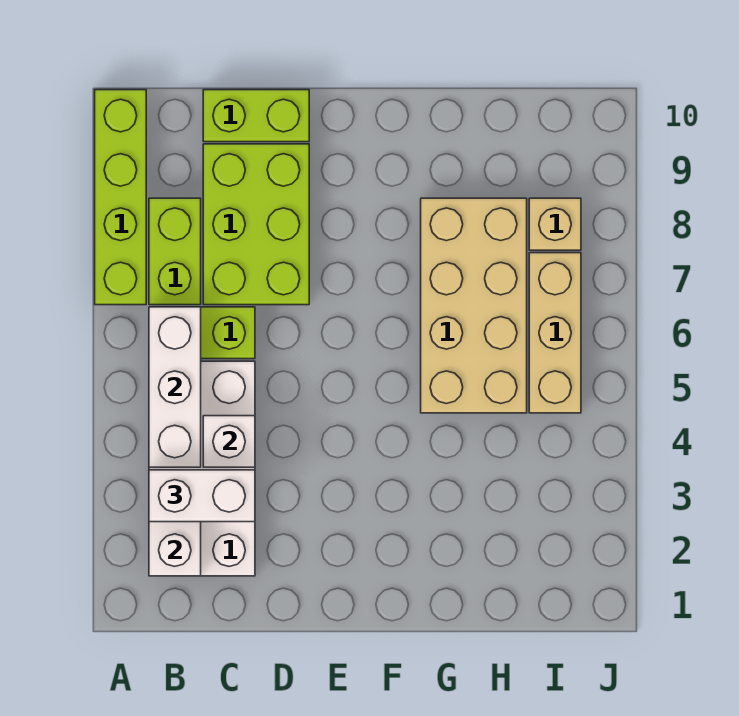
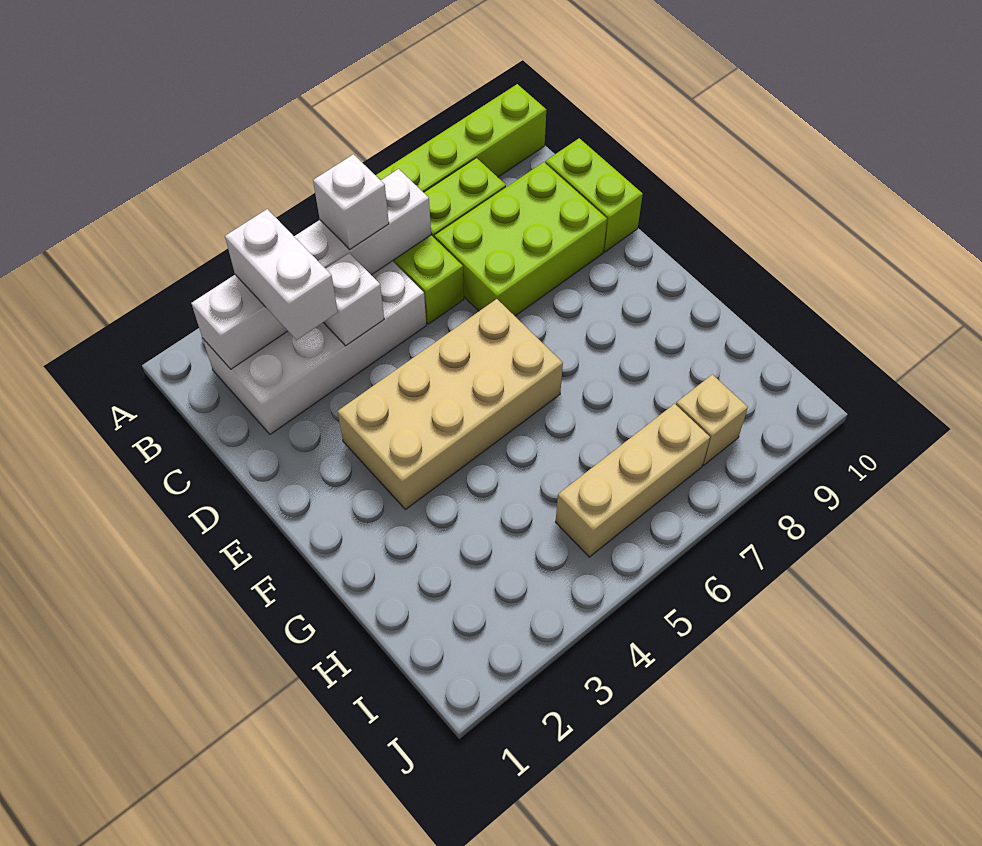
none -> white brick B5 level 3
tan brick G5:H8 level 1 -> tan brick E3:F6 level 1

